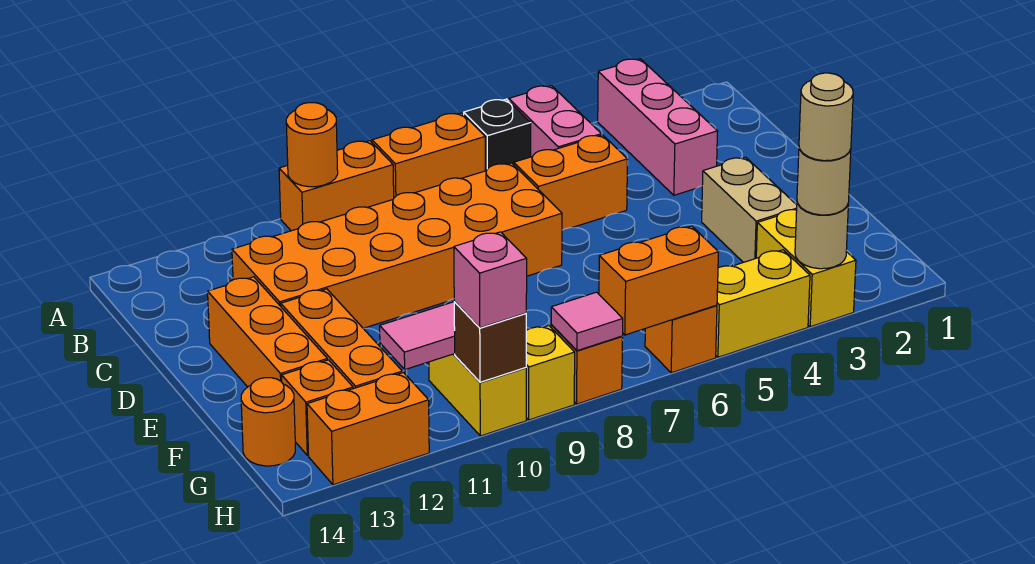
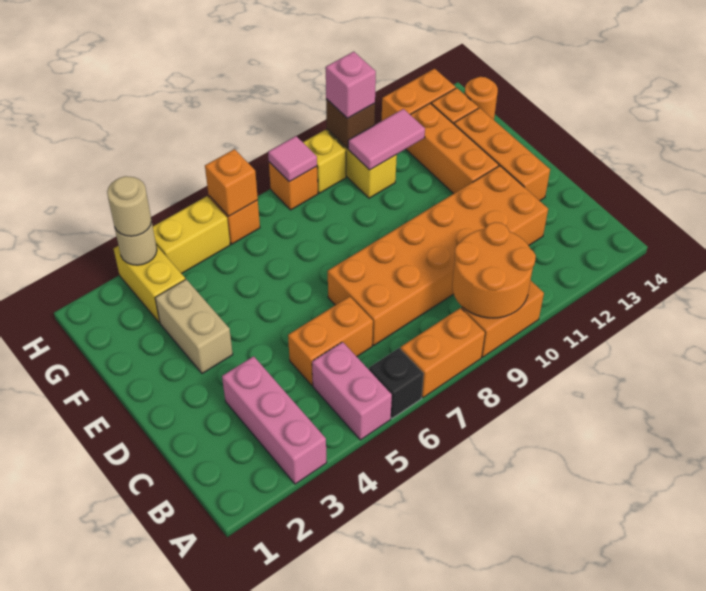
orange round brick A10 level 2 -> orange round brick A9:B10 level 2
tan round brick H3 level 4 -> none
orange brick H6:H7 level 2 -> orange brick H6 level 2

